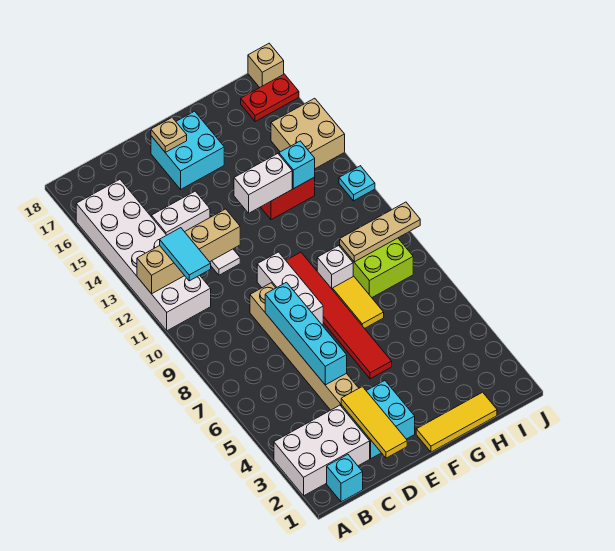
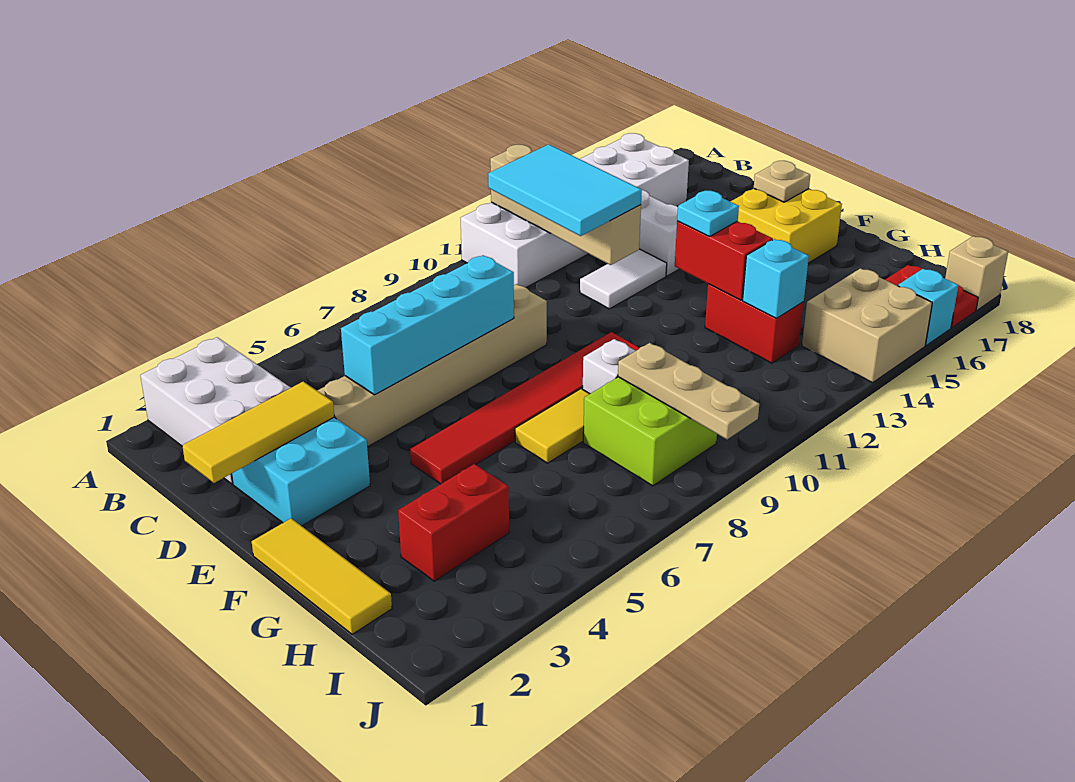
cyan brick B1 level 1 -> cyan brick J16 level 1
cyan tile B11:B12 level 3 -> cyan tile B11:D12 level 3
white brick E8:E10 level 1 -> none
cyan brick E16:F17 level 1 -> yellow brick E16:F17 level 1
white brick F13:G13 level 2 -> red brick F13:G13 level 2
none -> red brick H3:H4 level 1
cyan plate J12 level 1 -> cyan plate F13 level 3

